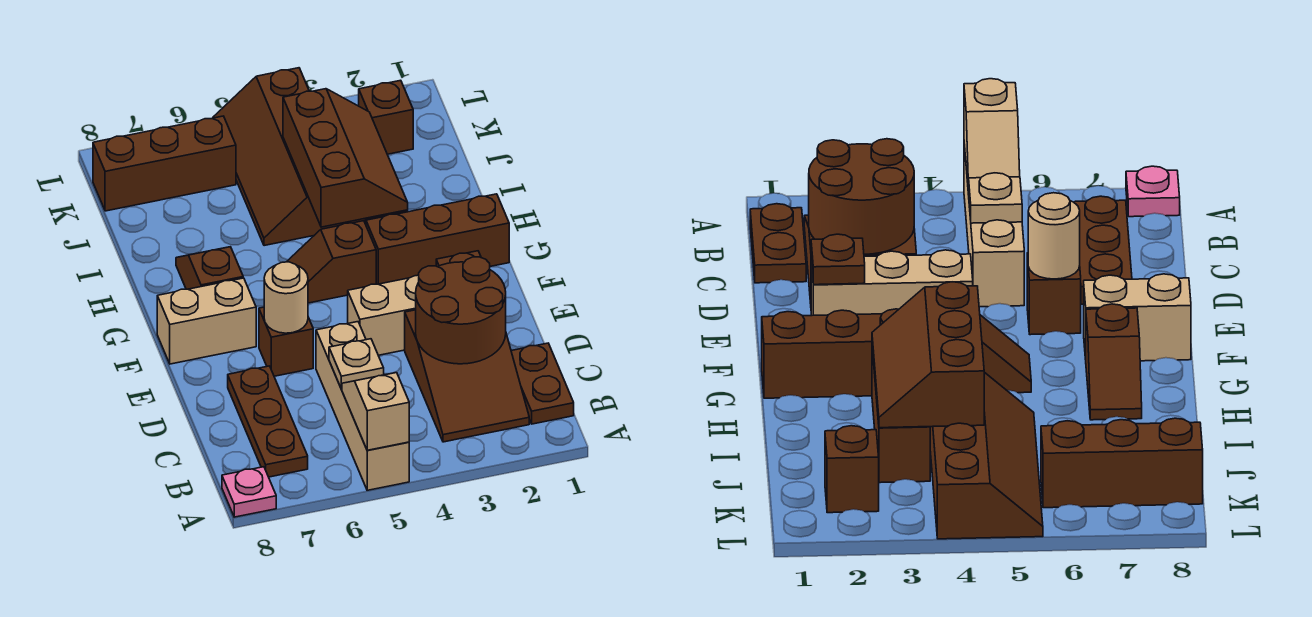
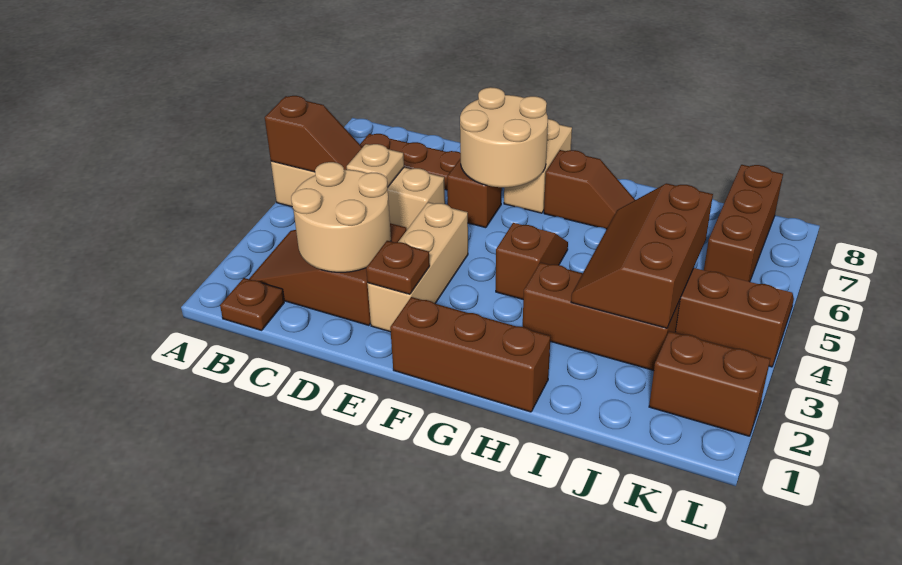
tan slope A5:B5 level 2 top A -> brown slope A5:B5 level 2 top A
pink plate A8 level 1 -> none
brown plate B1:C1 level 1 -> brown plate B1 level 1
brown round brick C2:D3 level 2 -> tan round brick C2:D3 level 2
tan round brick E6 level 2 -> tan round brick E6:F7 level 2
brown brick G1:G3 level 1 -> brown brick F1:H1 level 1
brown slope H3:J4 level 2 top 4 -> brown slope I3:J5 level 2 top J
brown brick K2 level 1 -> brown brick K2:L2 level 1

